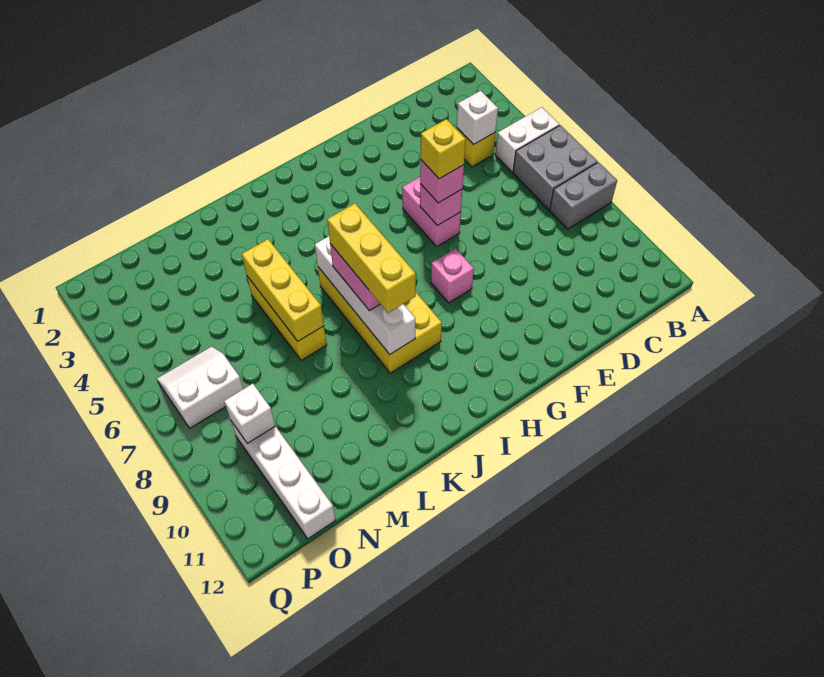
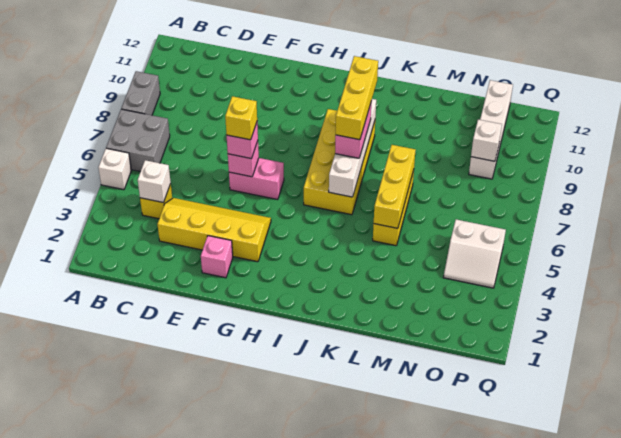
white brick A5:B5 level 1 -> white brick A5 level 1
grey brick A8:B8 level 1 -> grey brick A8:A9 level 1
none -> yellow slope D3:G4 level 1 top 3
pink brick F5:F6 level 1 -> pink brick F6:G6 level 1
pink brick G8 level 1 -> pink brick F2 level 1
white slope O6:P7 level 1 top 7 -> white slope O4:P5 level 1 top 5

